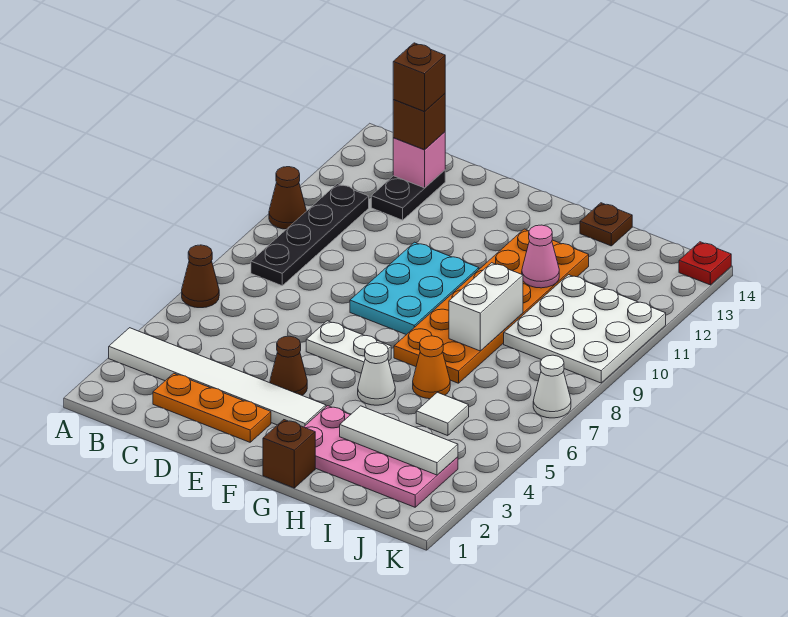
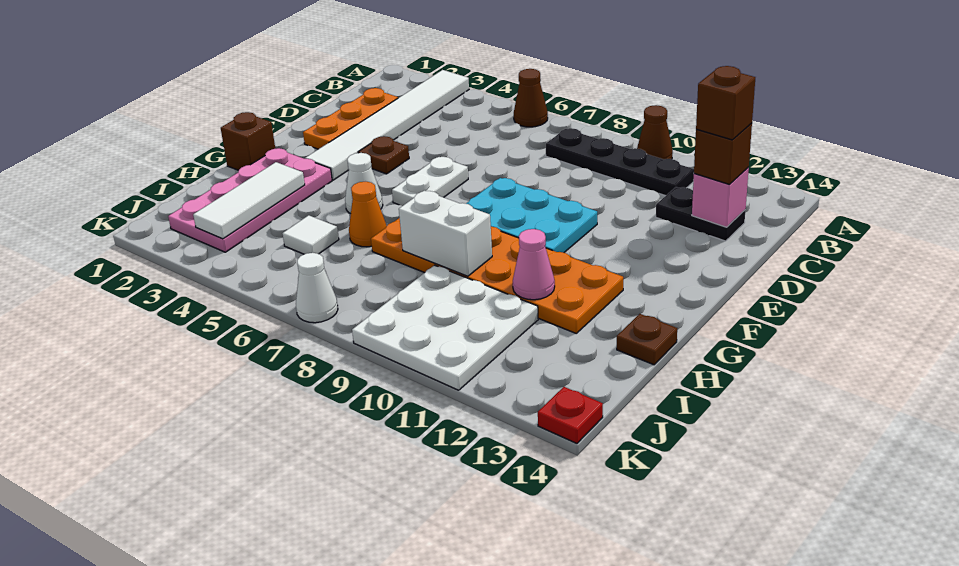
brown cone E4 level 1 -> brown plate E4 level 1

